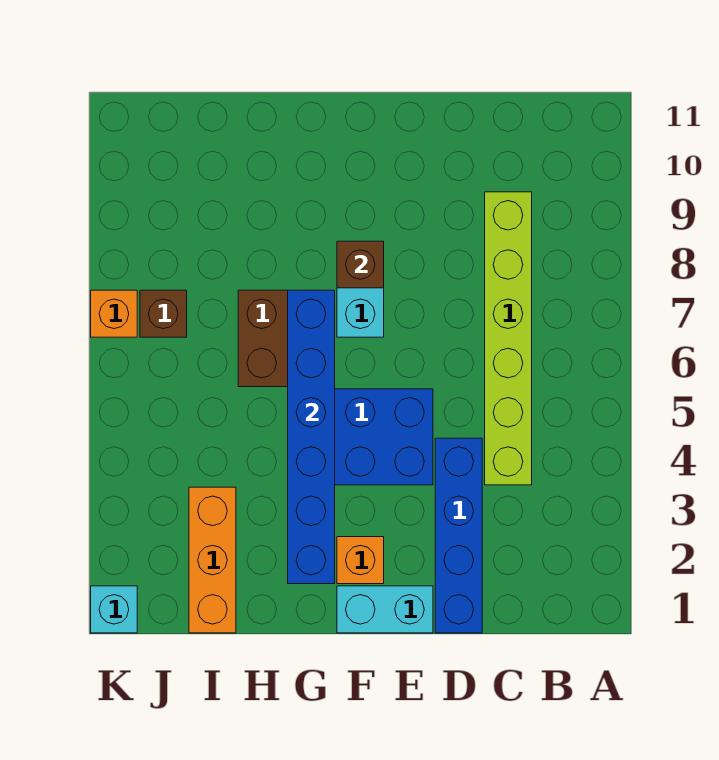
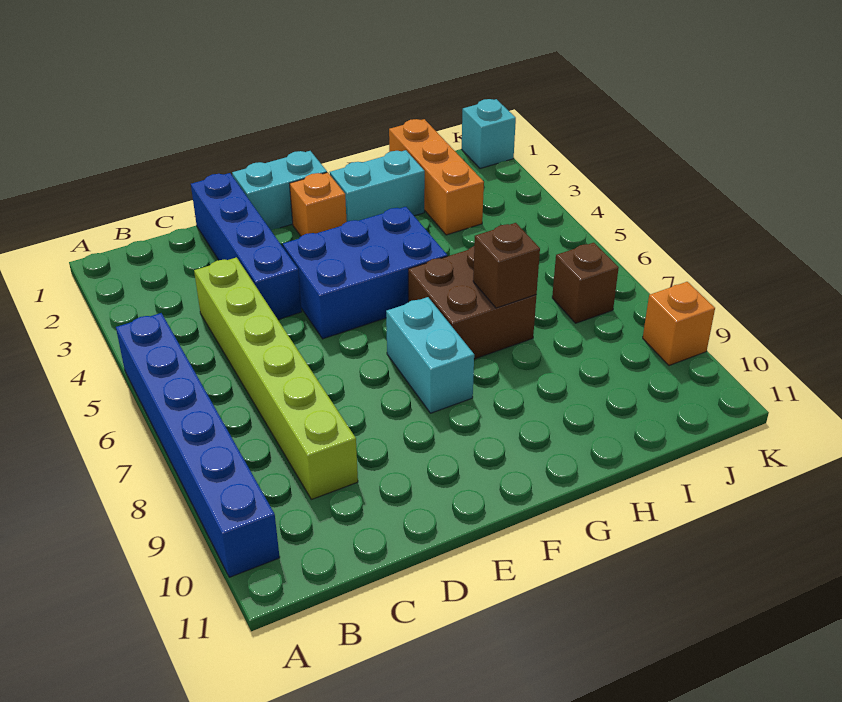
brown brick F8 level 2 -> brown brick H7 level 2
none -> cyan brick G2:H2 level 1
blue brick G2:G7 level 2 -> blue brick A5:A10 level 1
orange brick K7 level 1 -> orange brick K9 level 1

